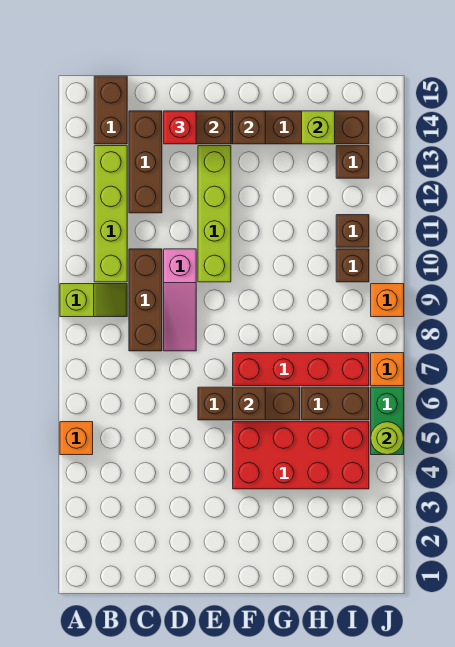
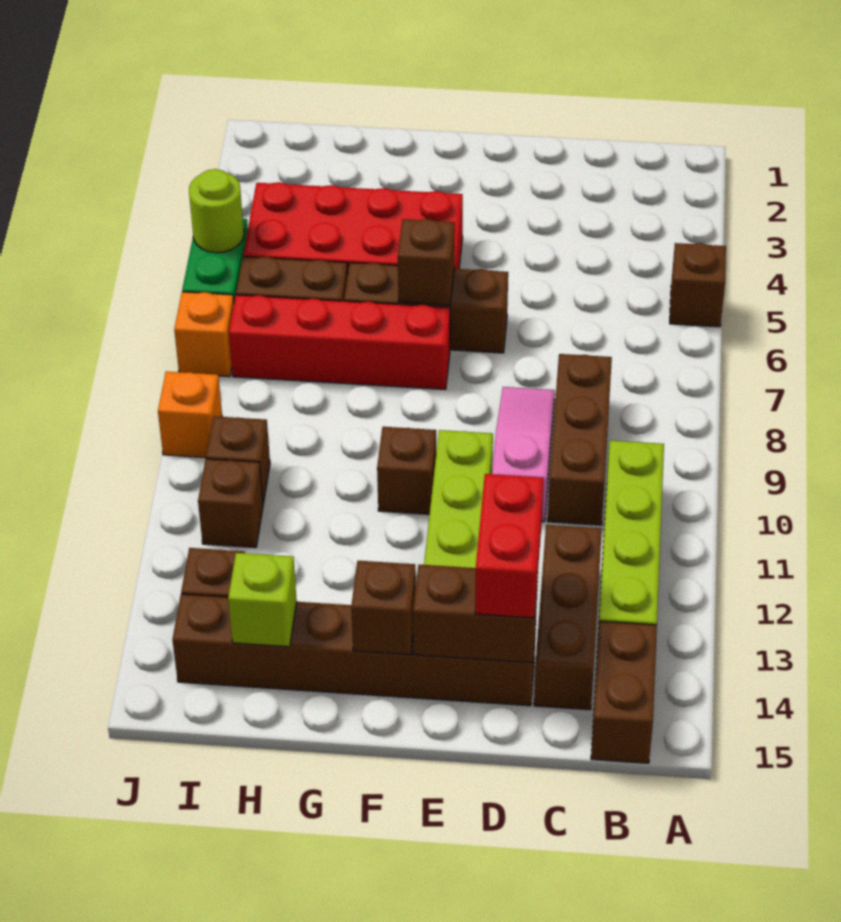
orange brick A5 level 1 -> brown brick A5 level 1
lime slope A9:B9 level 1 top A -> none
red brick D14 level 3 -> red brick D13:D14 level 3
none -> brown brick F10 level 1

